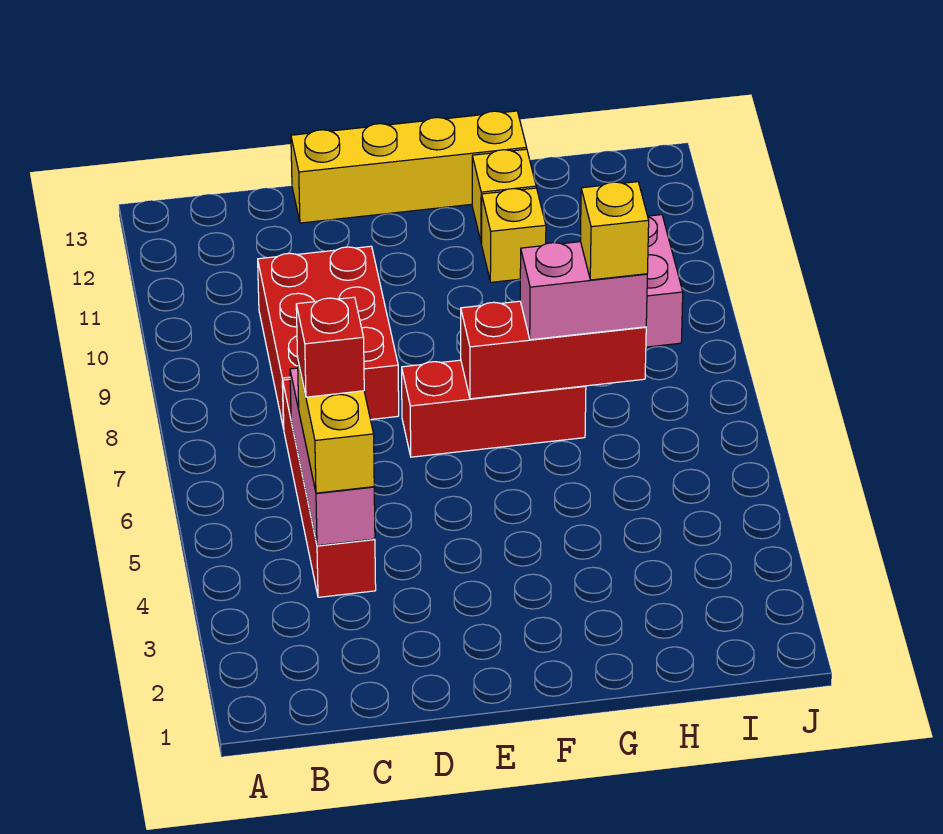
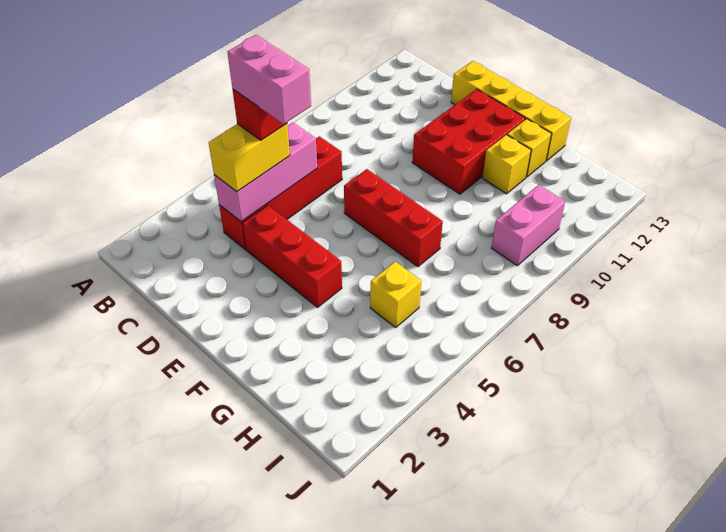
red brick C8:D10 level 1 -> red brick E10:F12 level 1
red brick F7:H7 level 2 -> red brick D4:F4 level 1
pink brick G7:H7 level 3 -> pink brick C5:D5 level 5
yellow brick H7 level 4 -> yellow brick H5 level 1

